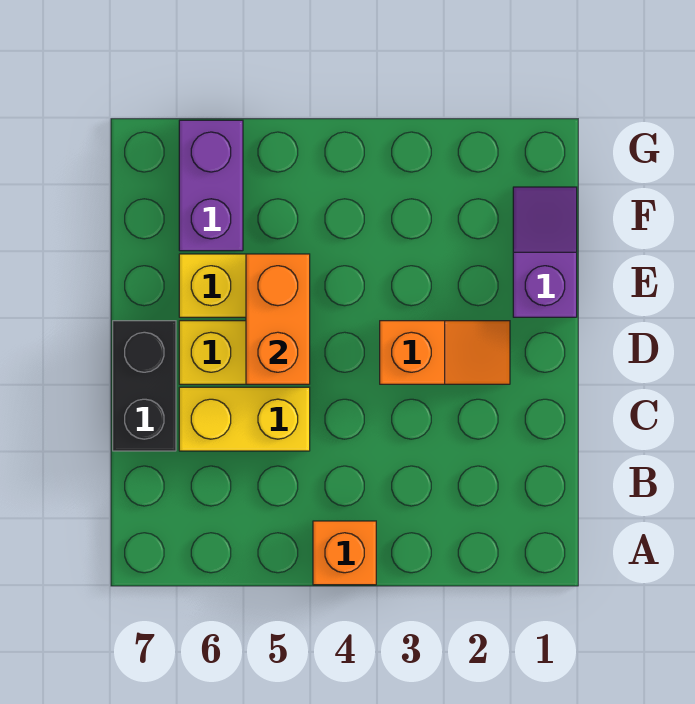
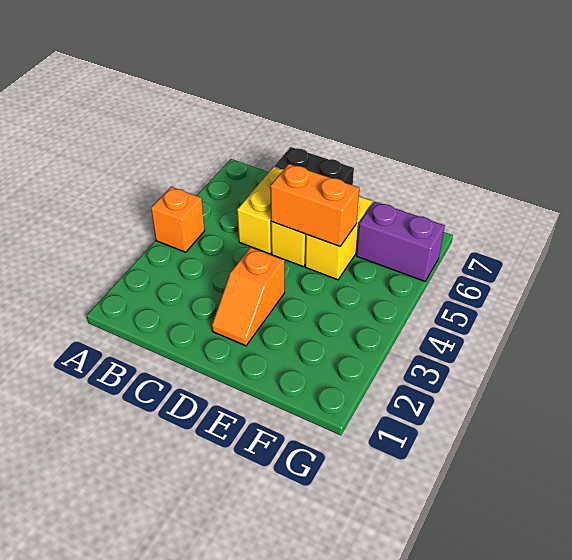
purple slope E1:F1 level 1 top E -> none

